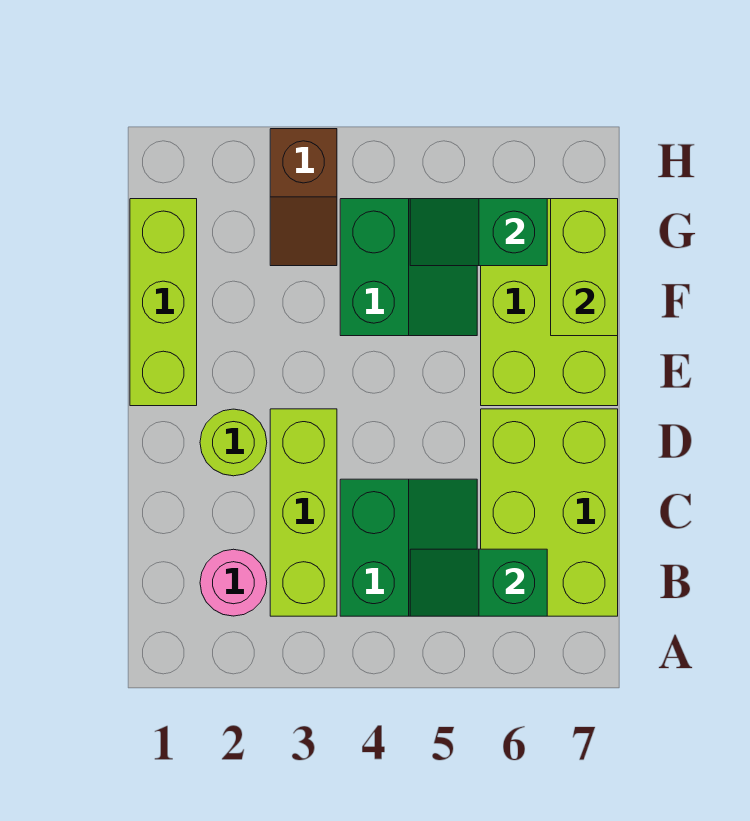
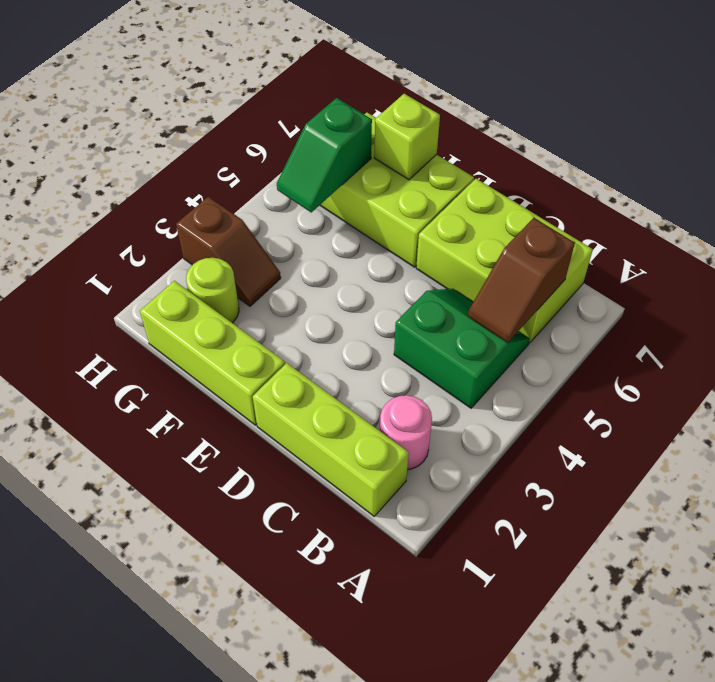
lime brick B3:D3 level 1 -> lime brick B1:D1 level 1
green slope B5:B6 level 2 top 6 -> brown slope B5:B6 level 2 top 6
lime round brick D2 level 1 -> lime round brick G2 level 1
green slope F4:G5 level 1 top 4 -> none
lime brick F7:G7 level 2 -> lime brick F7 level 2

